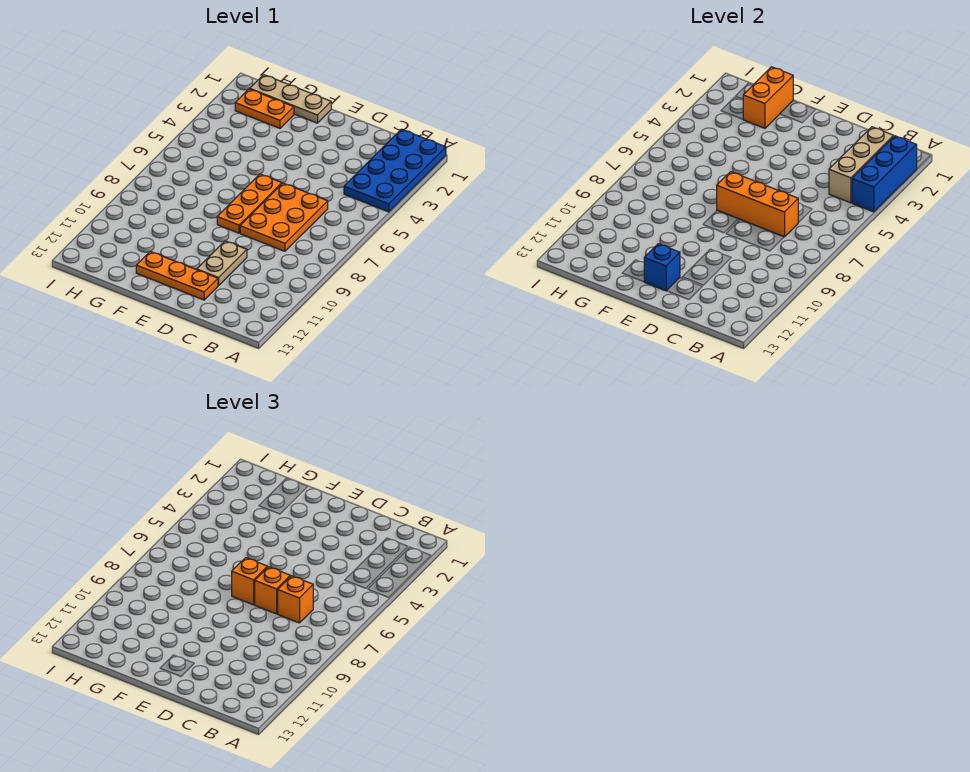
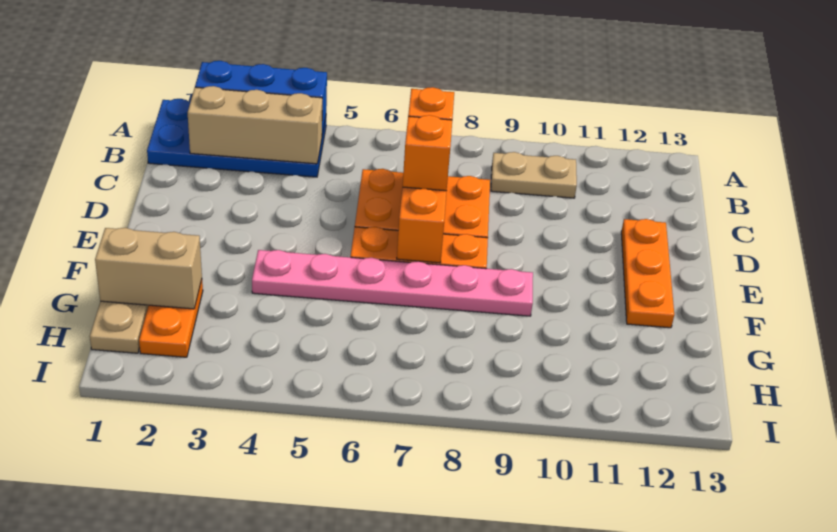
tan plate D10:D11 level 1 -> tan plate B9:B10 level 1
orange brick E7 level 3 -> none
blue brick E12 level 2 -> none
none -> pink plate F4:F9 level 1
orange brick G1:G2 level 2 -> tan brick G1:G2 level 2

